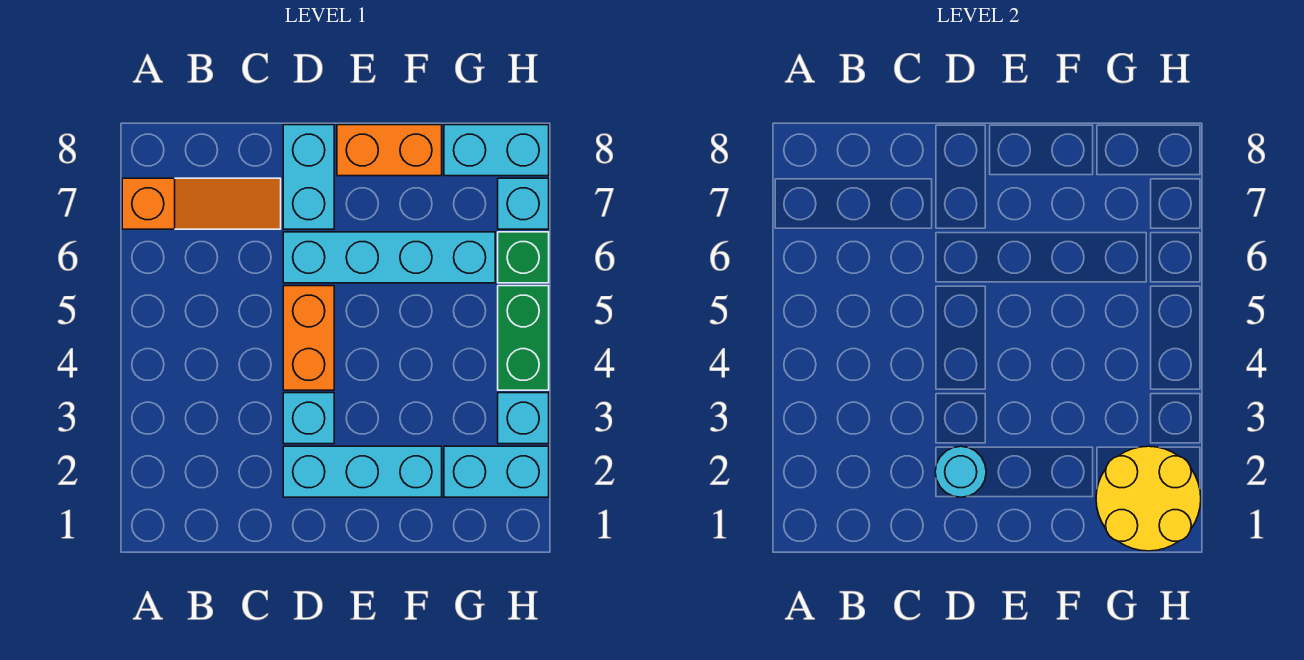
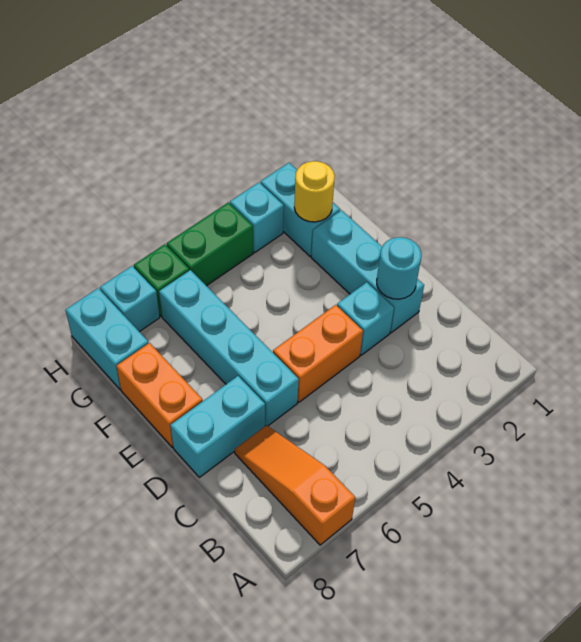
yellow round brick G1:H2 level 2 -> yellow round brick G2 level 2

